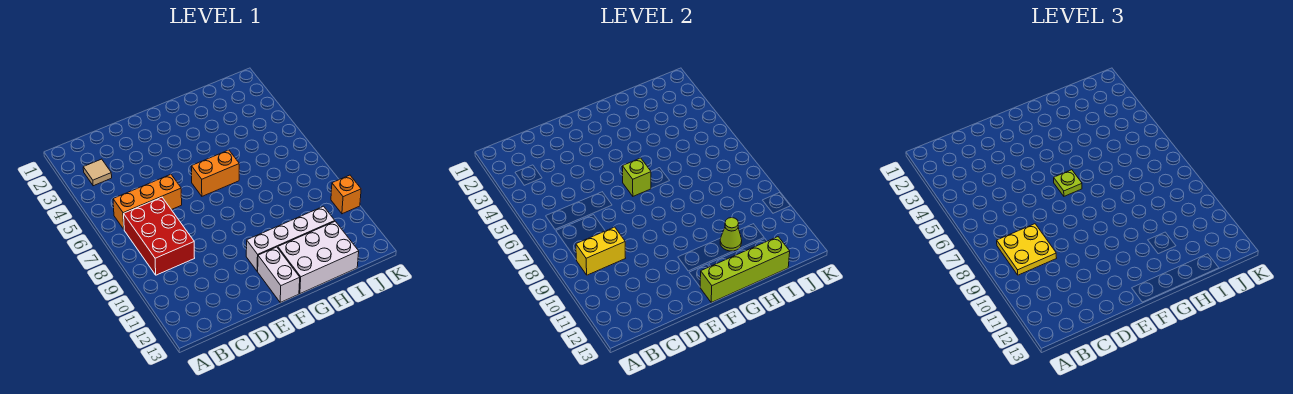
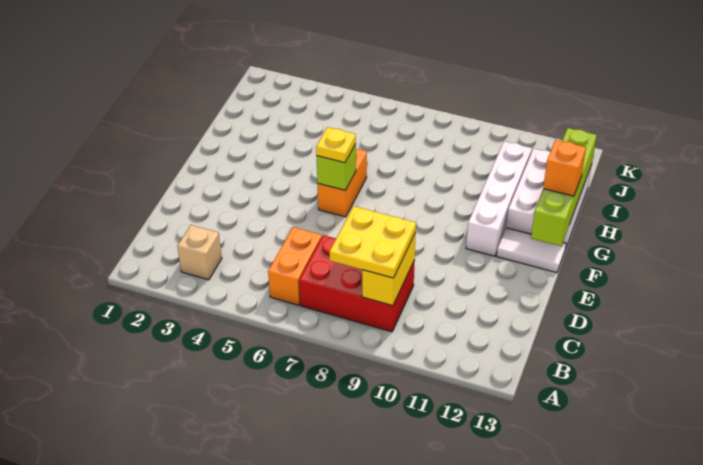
tan tile B3 level 1 -> tan brick B3 level 1
orange brick B6:D6 level 1 -> orange brick B6:C6 level 1
lime plate F6 level 3 -> yellow plate F6 level 3
white brick F12:F13 level 1 -> white tile F12:F13 level 1
lime cone H11 level 2 -> none
orange brick K10 level 1 -> orange brick G13 level 3

